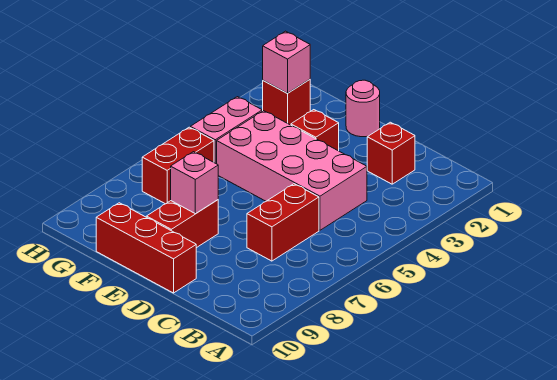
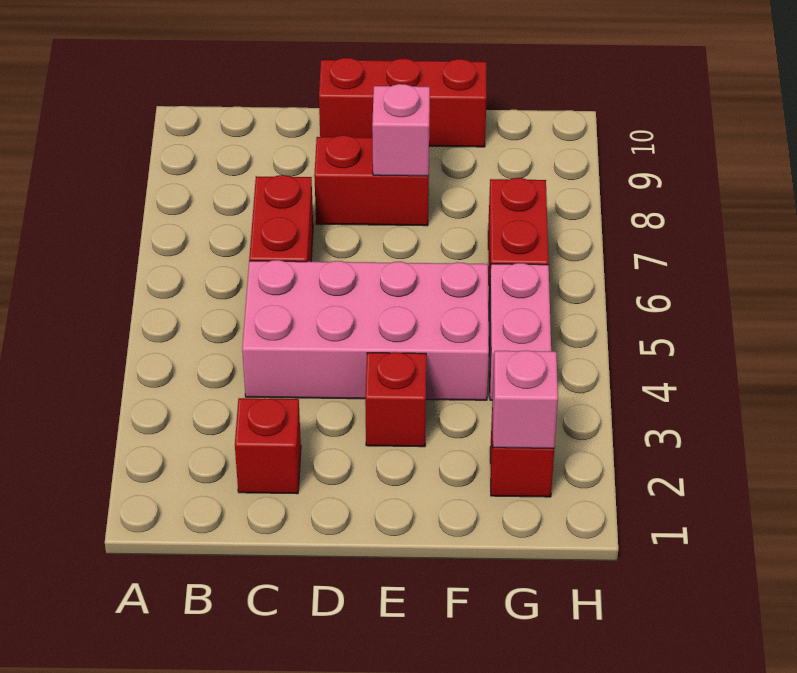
pink round brick E1 level 1 -> none
red brick E8:E9 level 1 -> red brick D8:E8 level 1

